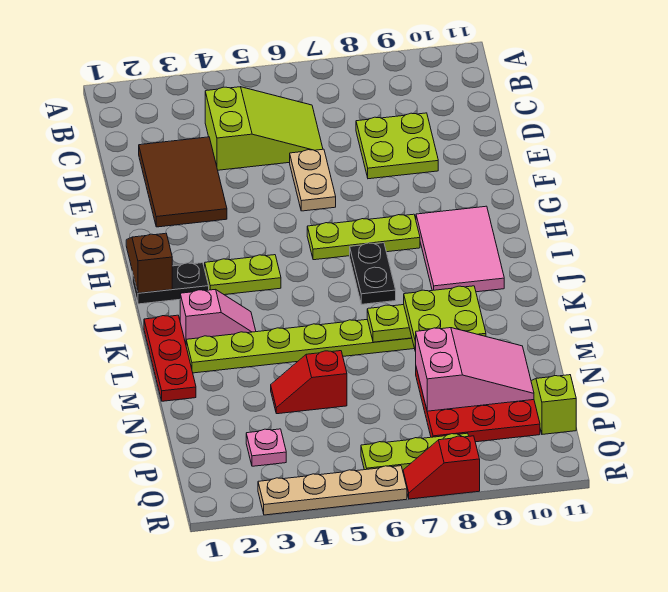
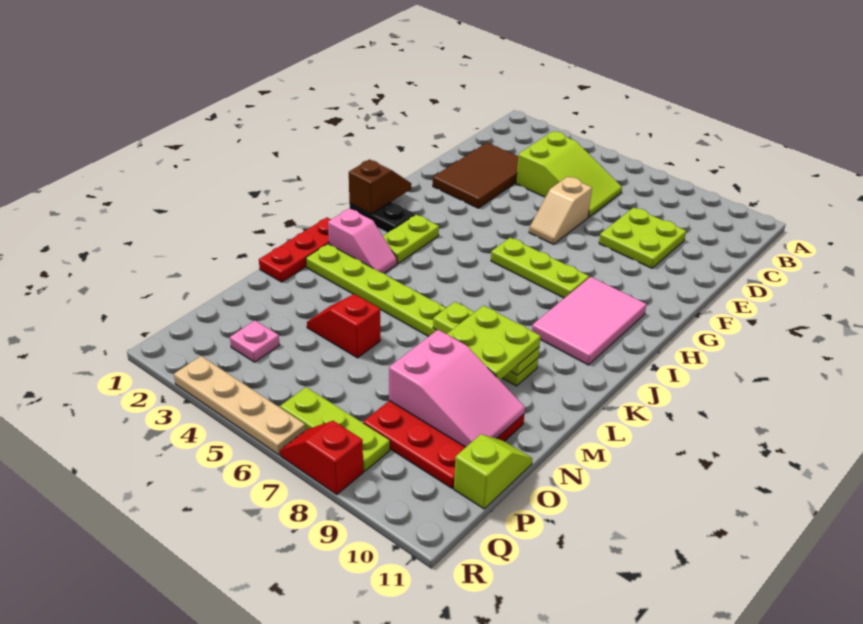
tan plate E6:F6 level 1 -> tan slope E6:F6 level 1 top E
lime plate I3:I4 level 1 -> lime plate I3:J3 level 1
black plate I7:J7 level 1 -> none

